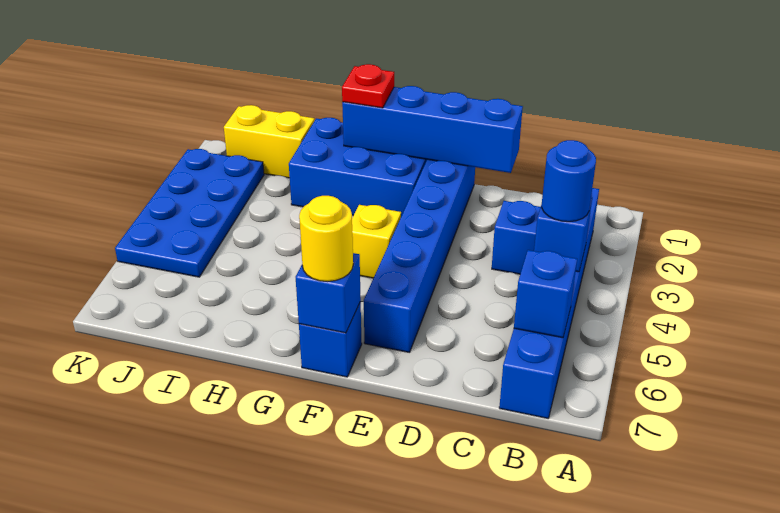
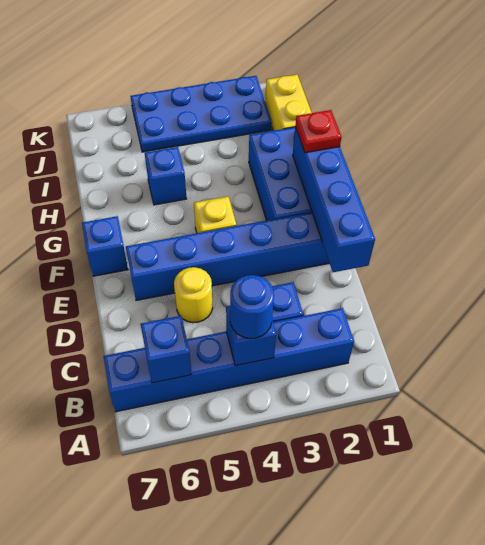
blue brick F7 level 2 -> blue brick H5 level 1
yellow round brick F7 level 3 -> yellow round brick D5 level 1

